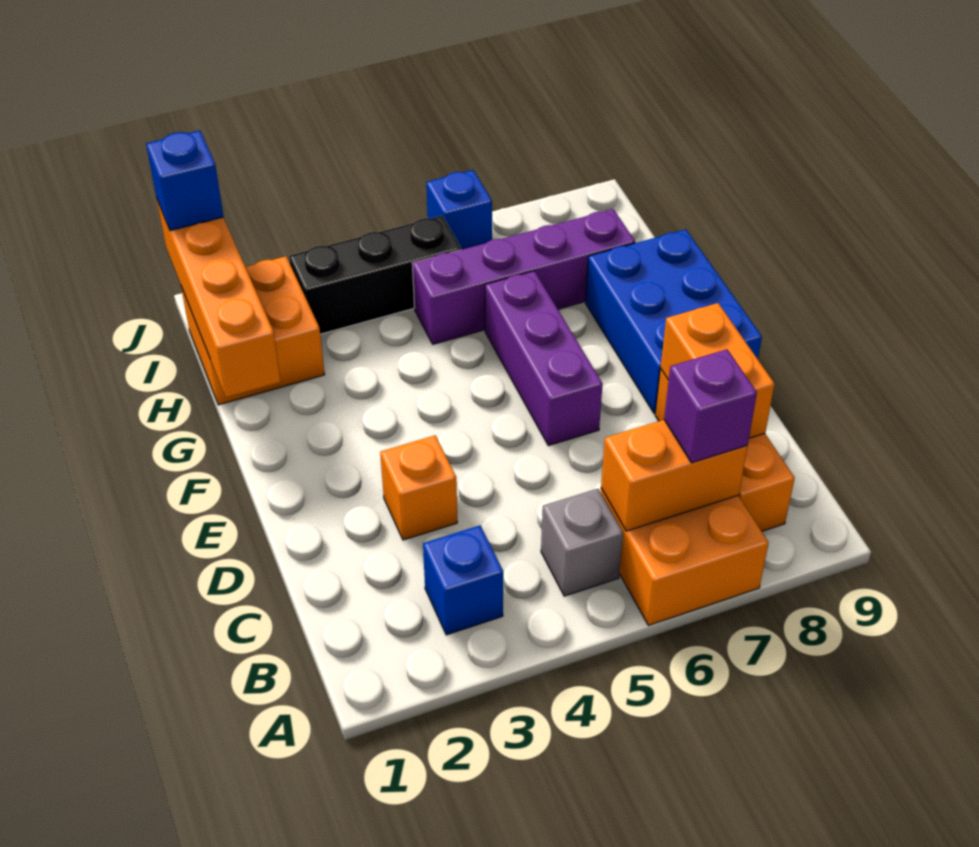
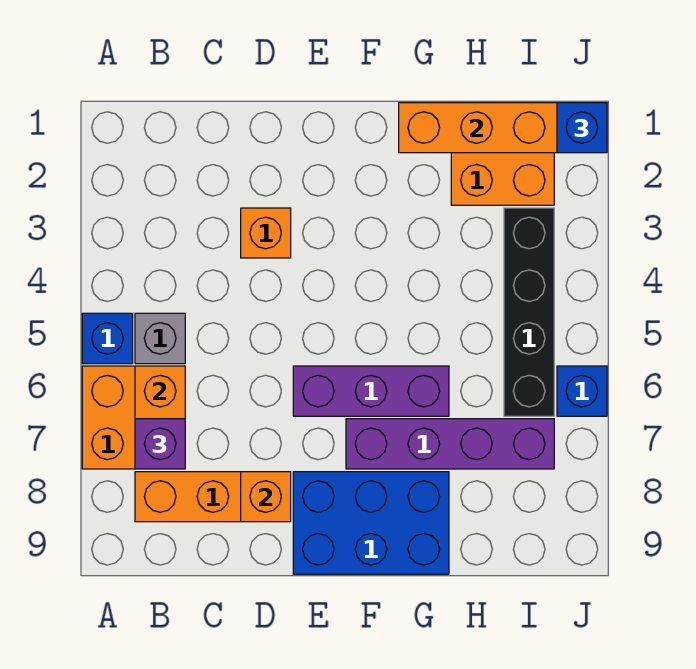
blue brick B3 level 1 -> blue brick A5 level 1
orange brick C8:D8 level 2 -> orange brick D8 level 2
purple brick H5:H8 level 1 -> purple brick F7:I7 level 1
black brick I3:I5 level 1 -> black brick I3:I6 level 1

